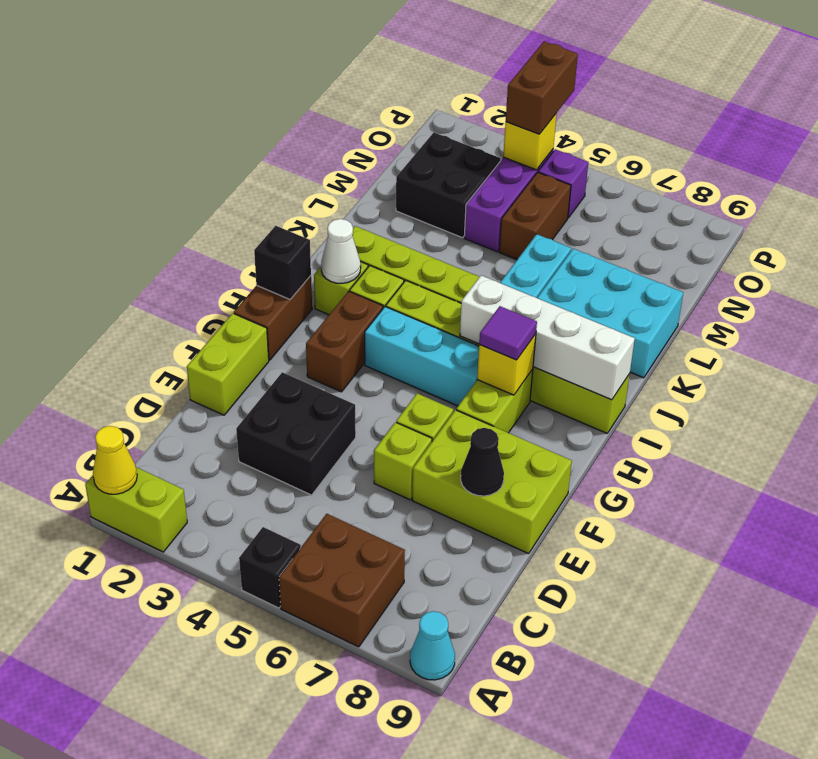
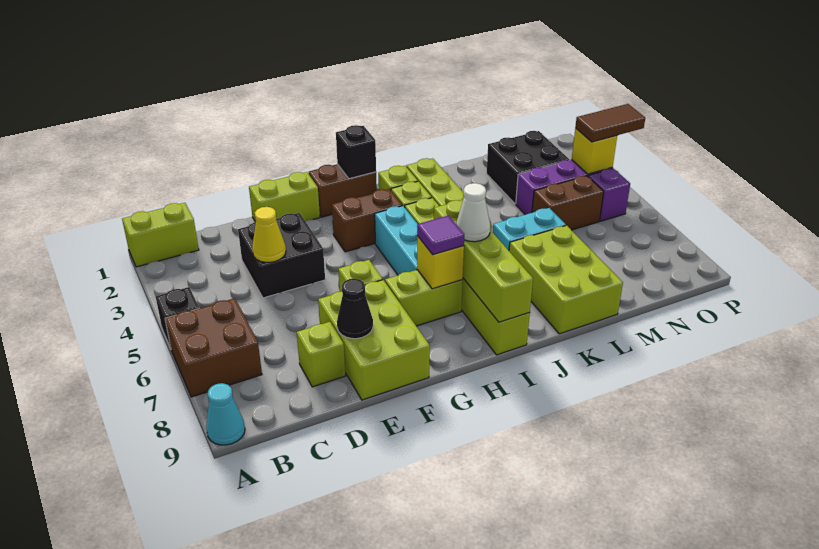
lime brick A1:A2 level 1 -> lime brick A1:B1 level 1
yellow cone A1 level 2 -> yellow cone D4 level 2
lime brick E6 level 1 -> lime brick D8 level 1
white cone I2 level 2 -> white cone I7 level 3
white brick I6:I9 level 2 -> lime brick I6:I9 level 2
cyan brick K7:L9 level 1 -> lime brick K7:L9 level 1
brown brick O4:P4 level 3 -> brown tile O4:P4 level 3

